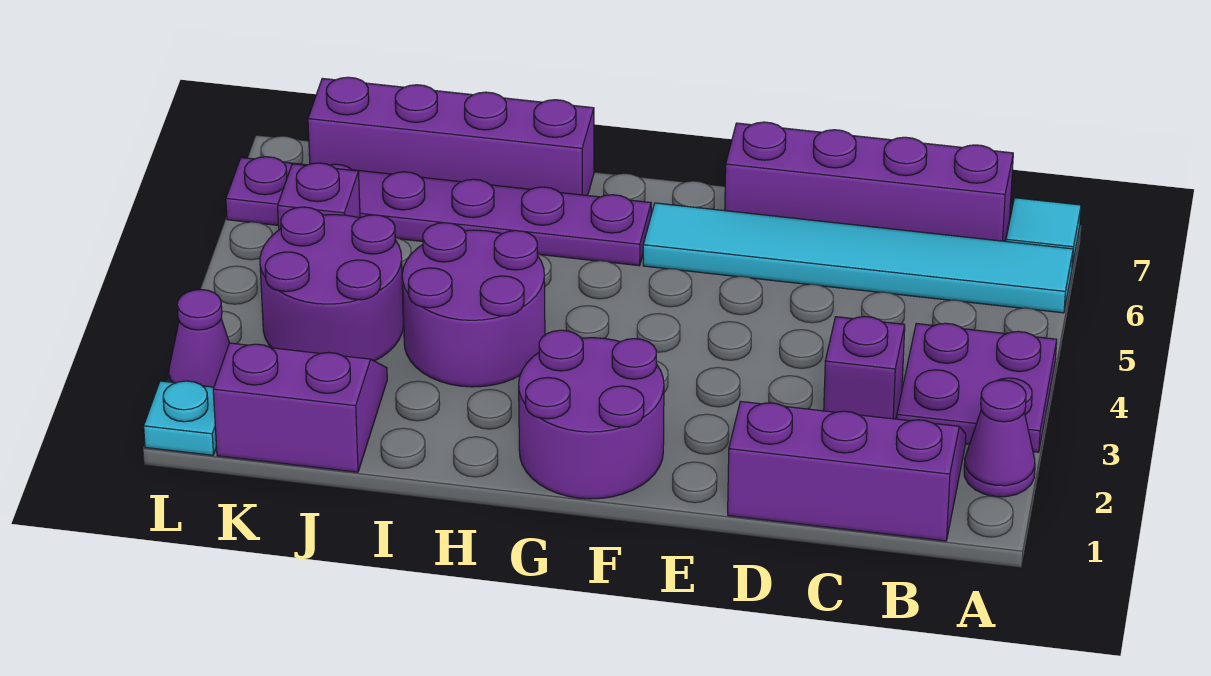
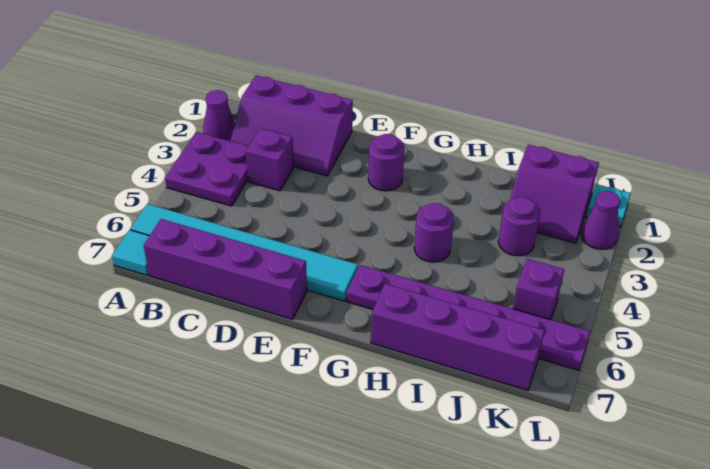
purple round brick F1:G2 level 1 -> purple round brick F2 level 1
purple round brick H3:I4 level 1 -> purple round brick H4 level 1
purple round brick J3:K4 level 1 -> purple round brick J3 level 1

